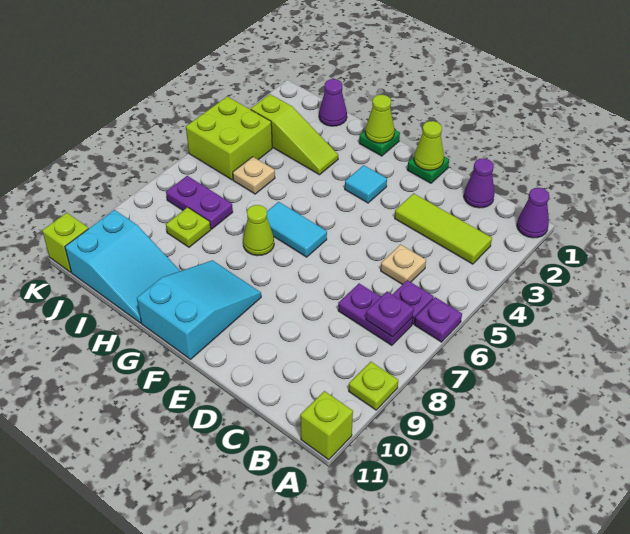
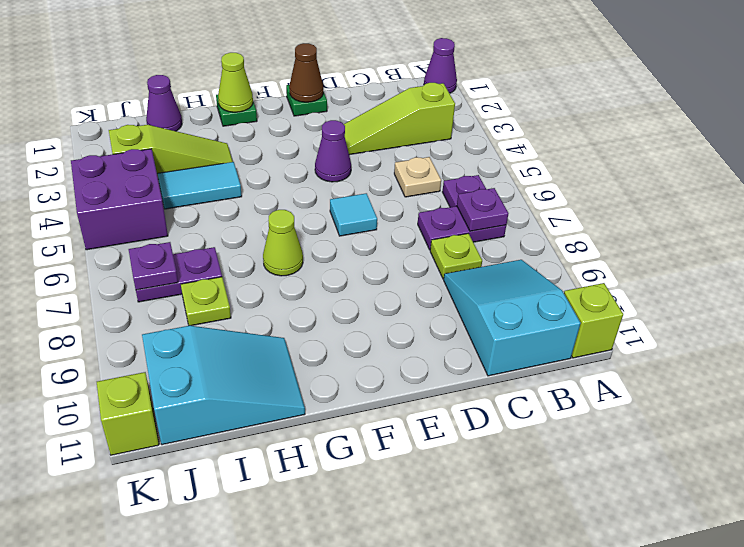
purple plate A6 level 1 -> purple plate J7 level 2
lime plate A9 level 1 -> lime plate C8 level 1
lime tile B3:D3 level 1 -> lime slope B3:D3 level 1 top B
purple cone C1 level 1 -> purple cone E4 level 1
lime cone E1 level 2 -> brown cone E1 level 2
cyan tile F3 level 1 -> cyan tile E6 level 1
cyan tile F6:G6 level 1 -> cyan tile H4:I4 level 1
cyan slope F9:G11 level 1 top 11 -> cyan slope B9:C11 level 1 top 11
tan plate I5 level 1 -> none
lime brick J4:K5 level 1 -> purple brick J4:K5 level 1

